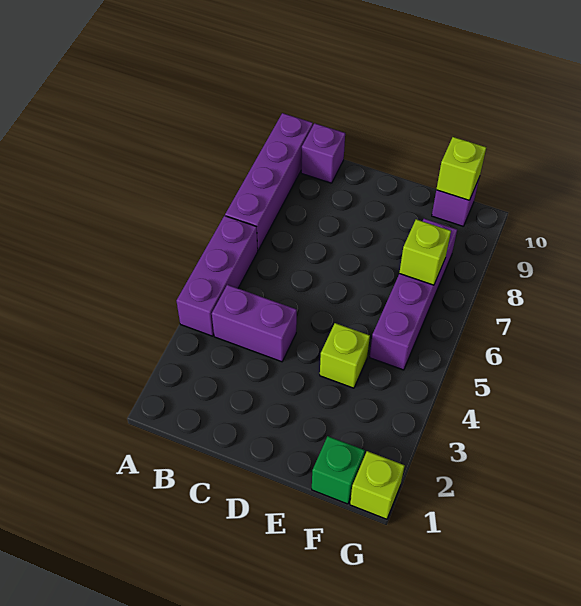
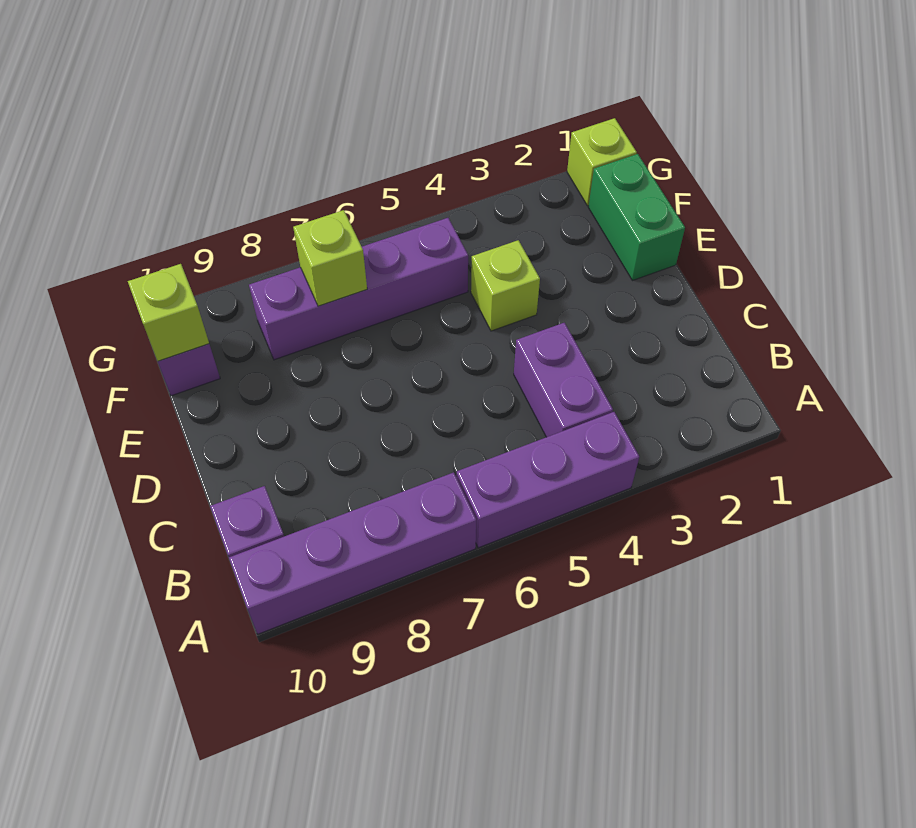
green brick F1 level 1 -> green brick E1:F1 level 1

